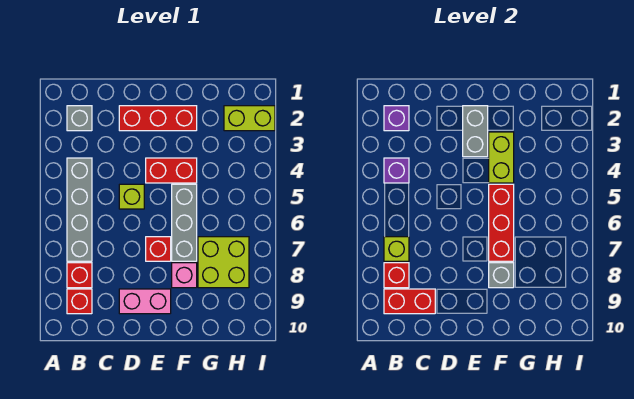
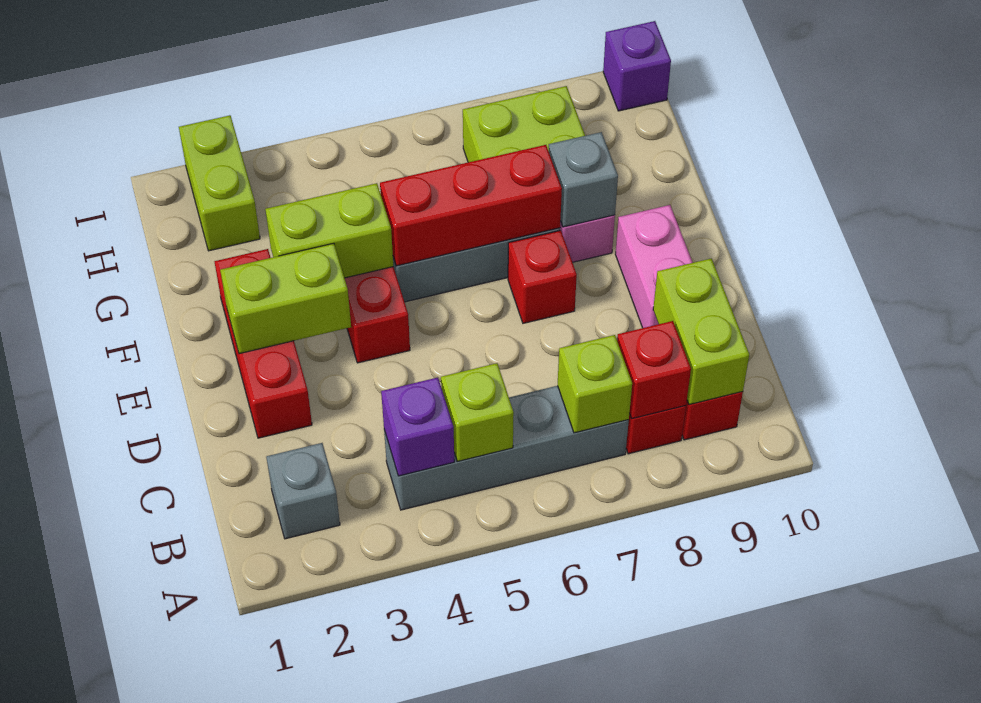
purple brick B2 level 2 -> purple brick I10 level 1
red brick B9:C9 level 2 -> lime brick B9:C9 level 2
lime brick D5 level 1 -> lime brick B5 level 2
grey brick E2:E3 level 2 -> lime brick E2:E3 level 2

